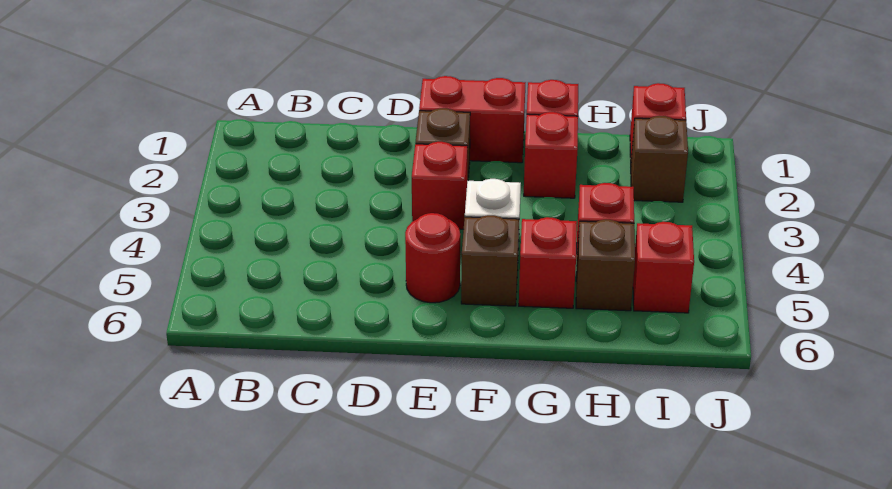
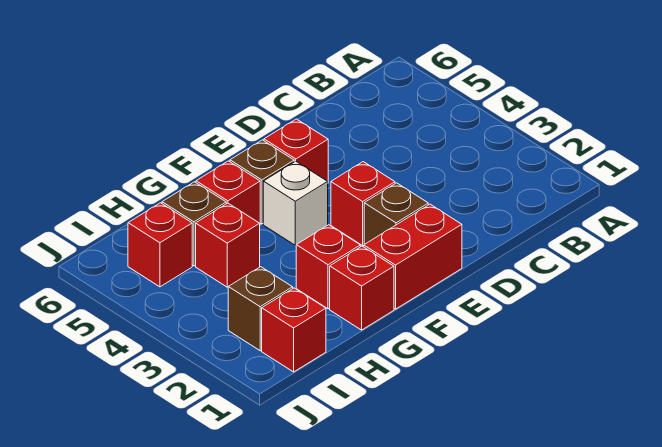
red round brick E5 level 1 -> red brick E5 level 1

